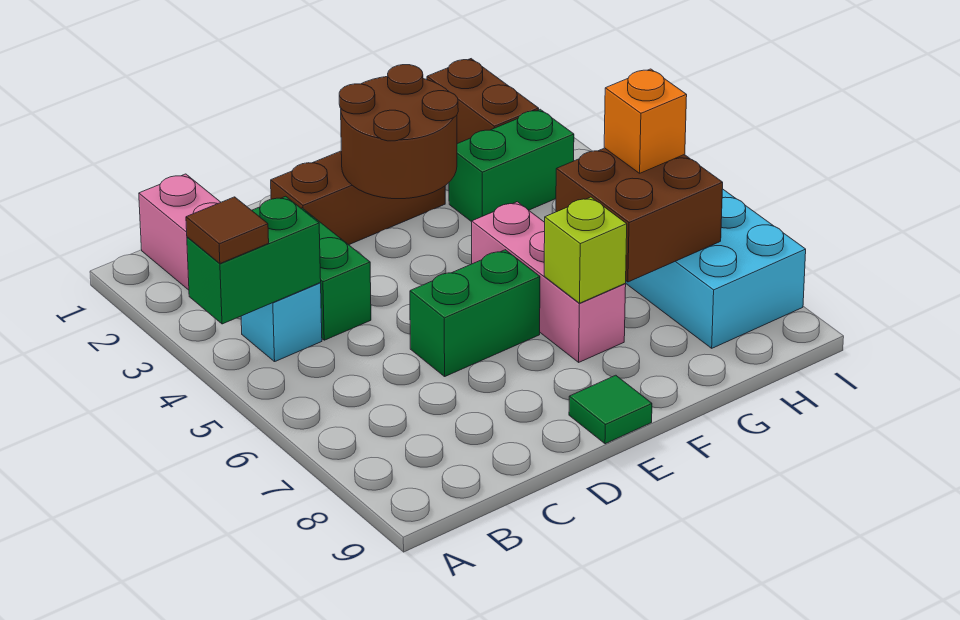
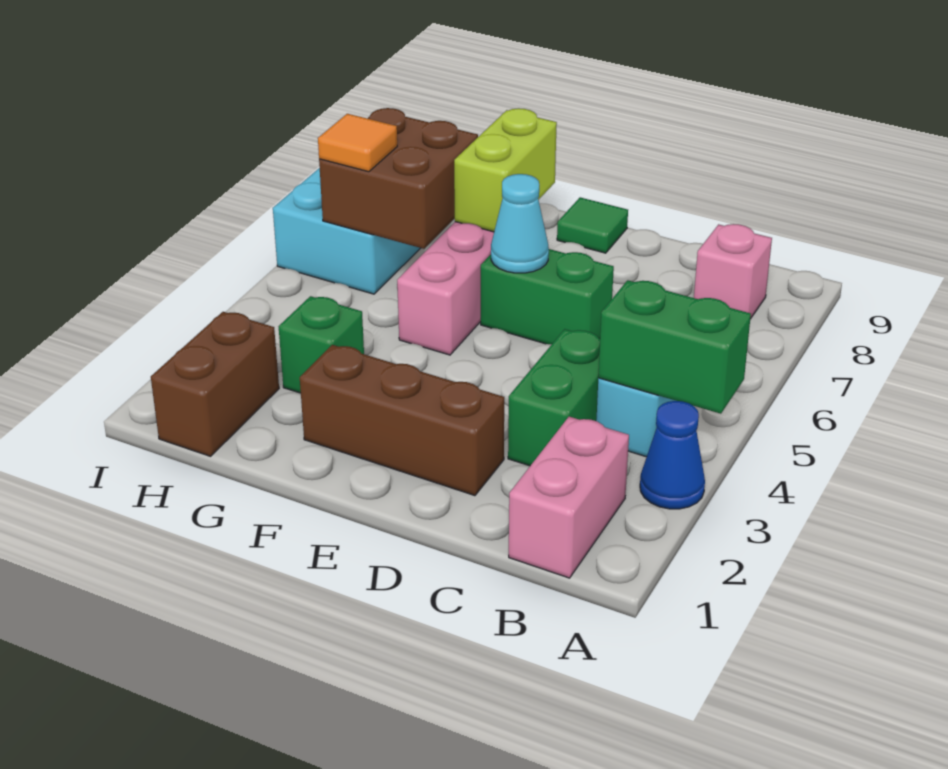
none -> blue cone A3 level 1
brown tile A4 level 3 -> none
none -> pink brick B8 level 1
brown round brick E2:F3 level 2 -> none
none -> cyan cone E6 level 2
lime brick F7 level 2 -> lime brick F7:F8 level 2
green brick G3:H3 level 1 -> green brick G3 level 1
orange brick H6 level 3 -> orange tile H6 level 3

